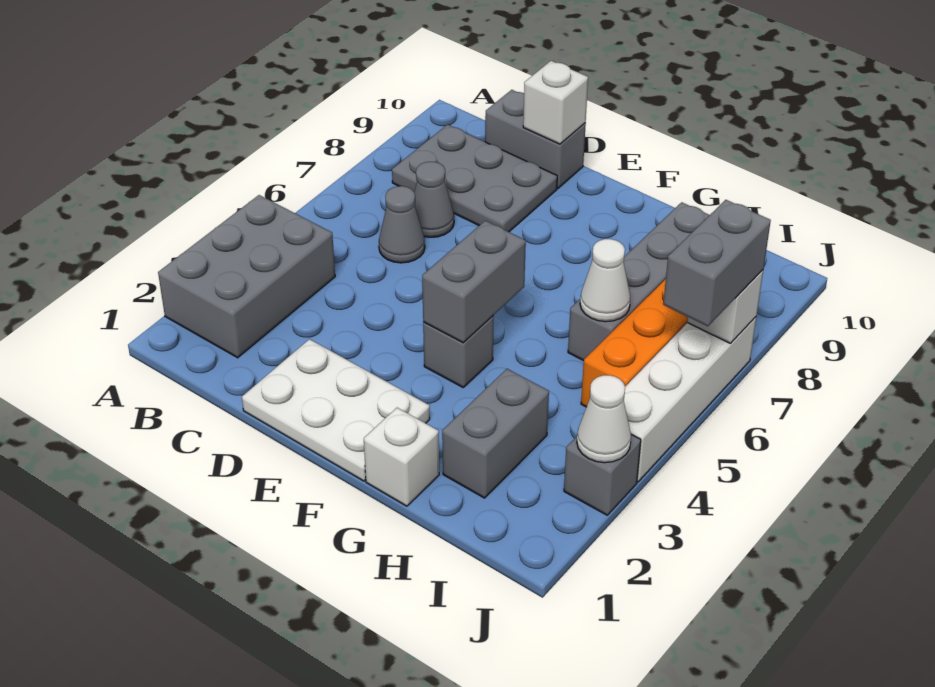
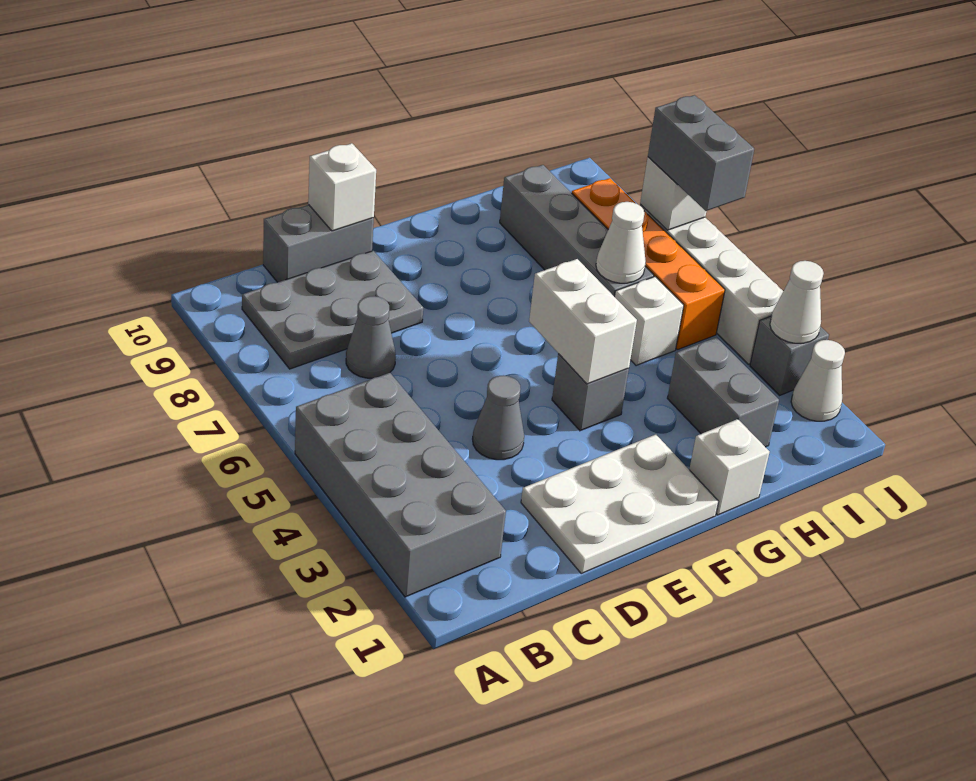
grey brick A2:B4 level 1 -> grey brick A2:B5 level 1
grey cone C6 level 1 -> grey cone D4 level 1
grey brick F4:F5 level 2 -> white brick F4:F5 level 2
none -> white brick H5 level 1
none -> white cone J2 level 1

